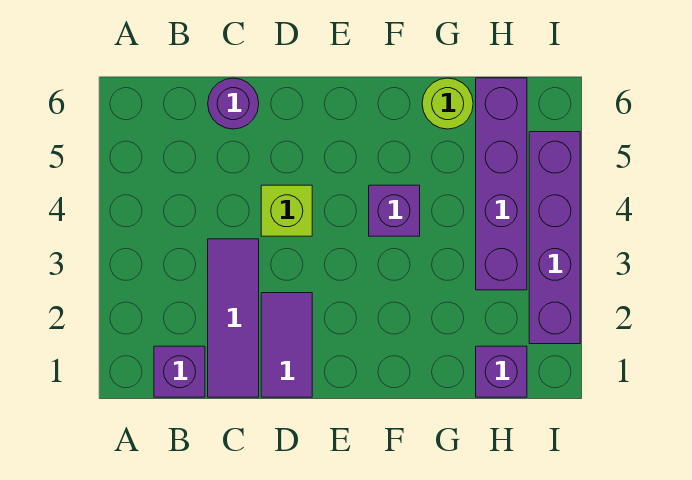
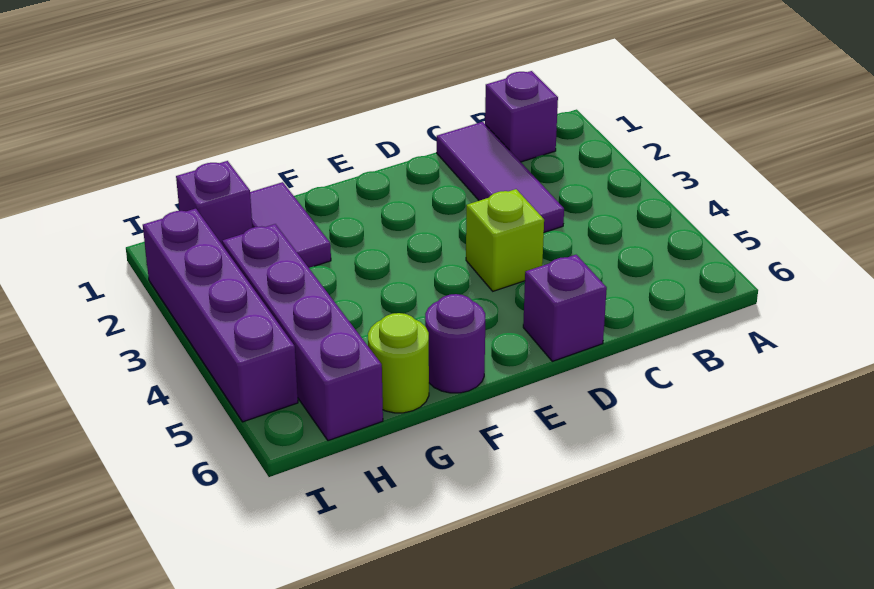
purple round brick C6 level 1 -> purple round brick F6 level 1
purple tile D1:D2 level 1 -> purple tile G1:G2 level 1
purple brick F4 level 1 -> purple brick D6 level 1

